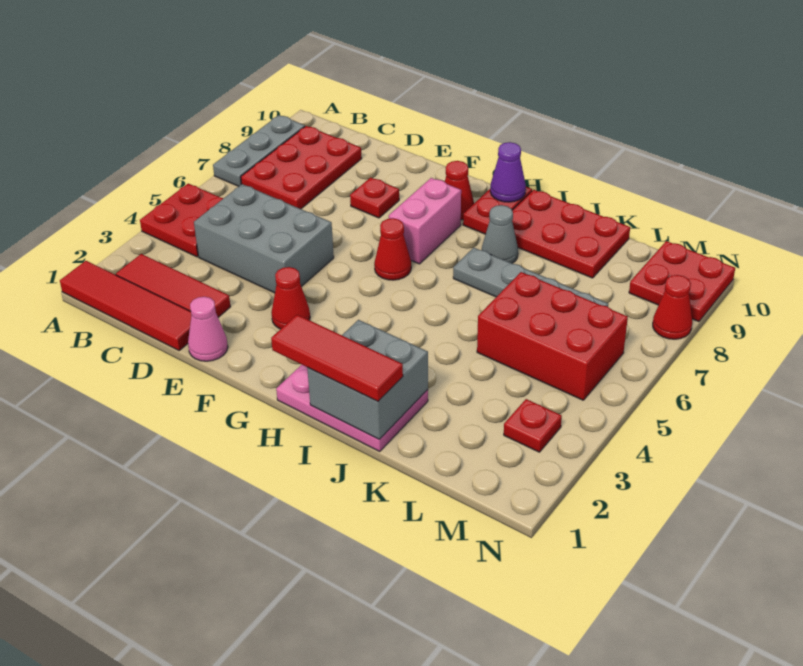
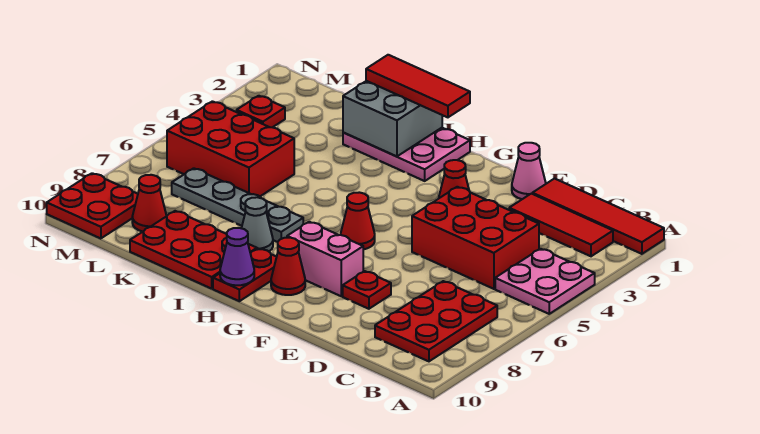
red plate A4:B5 level 1 -> pink plate A4:B5 level 1
grey plate A7:A9 level 1 -> none
grey brick C4:E5 level 1 -> red brick C4:E5 level 1
pink brick G7:G8 level 1 -> pink brick F8:G8 level 1
red cone N8 level 1 -> red cone L9 level 1

